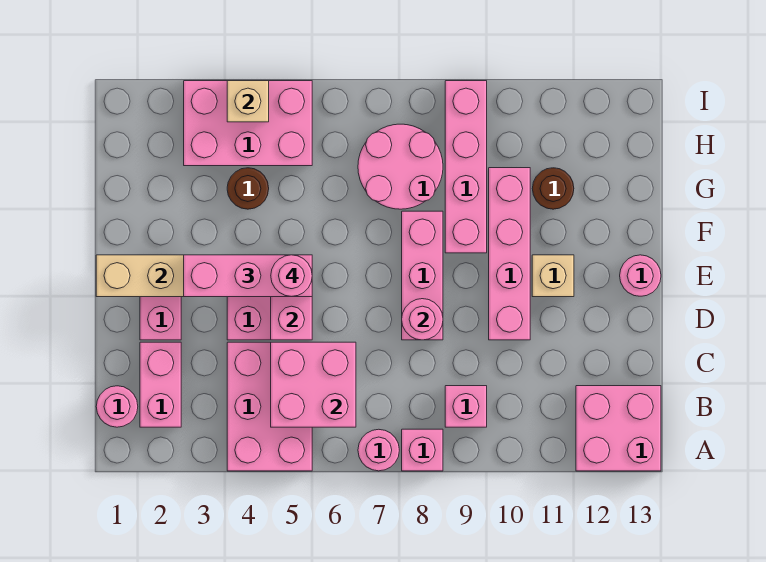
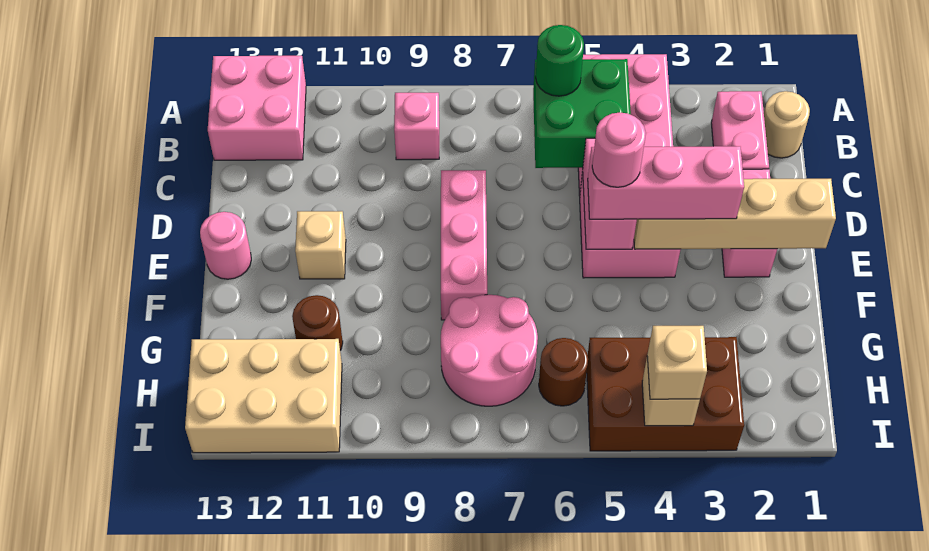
pink round brick A7 level 1 -> none
pink brick A8 level 1 -> none
pink round brick B1 level 1 -> tan round brick B1 level 1
pink brick B5:C6 level 2 -> green brick B5:C6 level 2
none -> green round brick B6 level 3
pink round brick D8 level 2 -> none
pink brick D10:G10 level 1 -> none
pink brick F9:I9 level 1 -> none
brown round brick G4 level 1 -> brown round brick H6 level 1
pink brick H3:I5 level 1 -> brown brick H3:I5 level 1
none -> tan brick H11:I13 level 1
none -> tan brick I4 level 3

